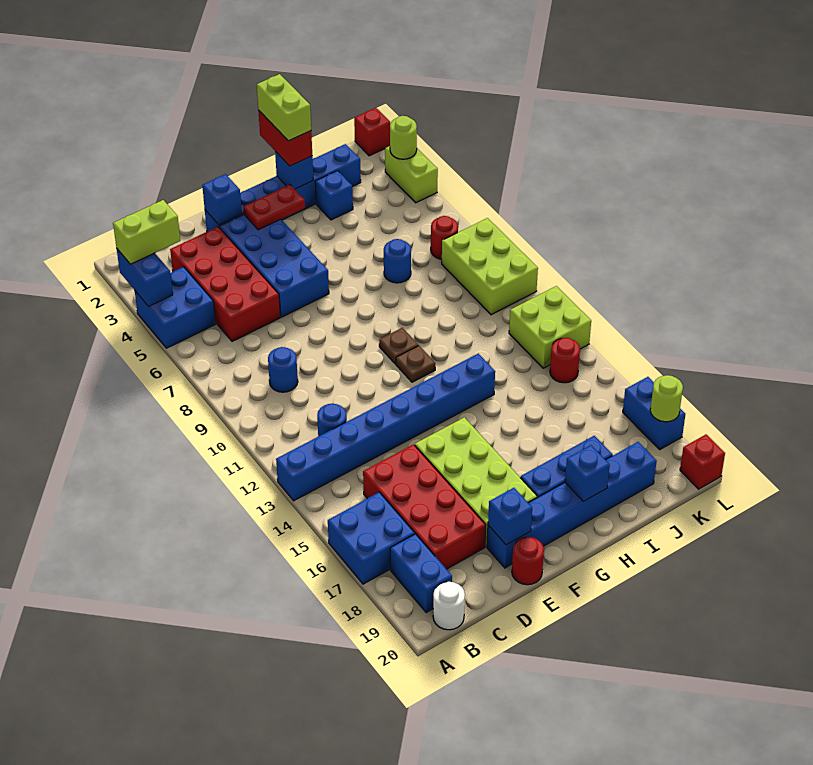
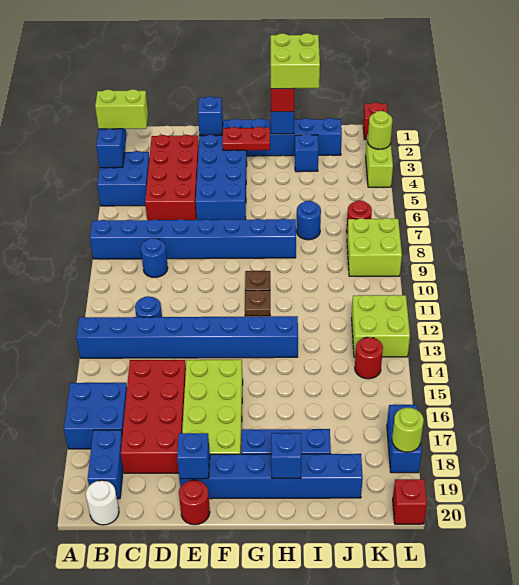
none -> blue brick A8:H8 level 1
lime brick H1:H2 level 4 -> lime brick H1:I2 level 4
lime brick K8:L10 level 1 -> lime brick K8:L9 level 1

